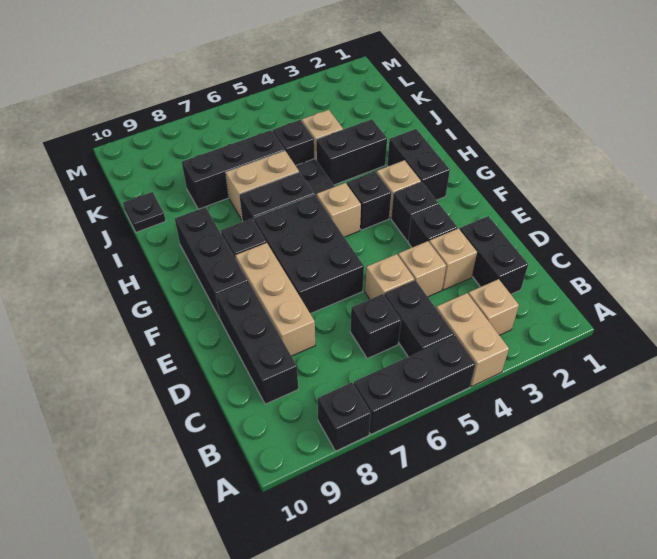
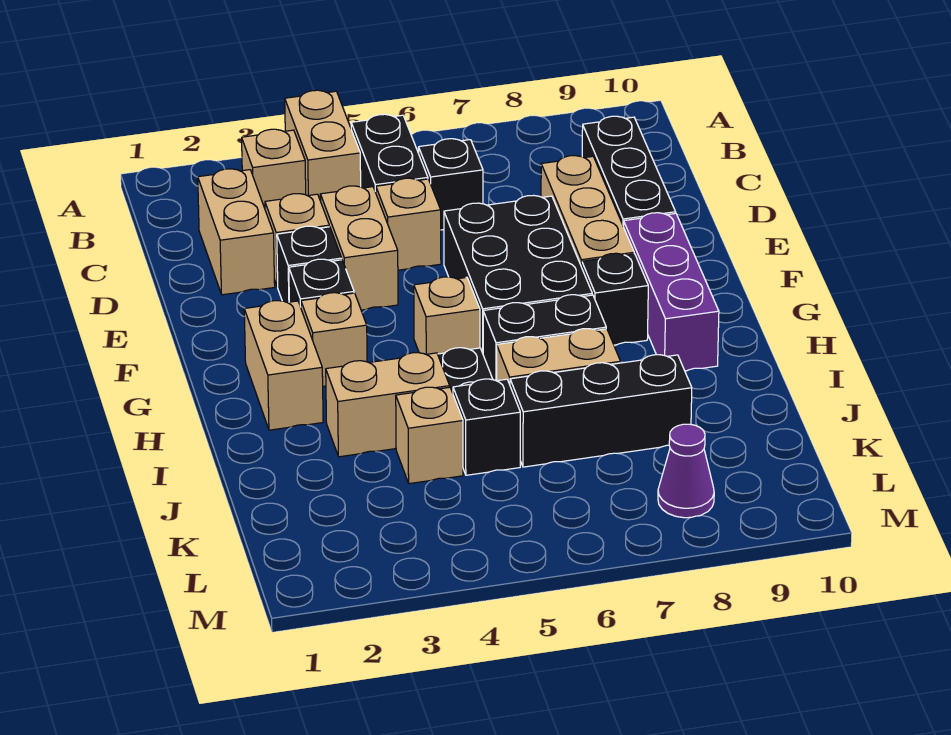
black brick A5:A7 level 1 -> none
black brick A8 level 1 -> none
black brick C2:D2 level 1 -> tan brick C2:D2 level 1
tan brick D4 level 1 -> tan brick D4:E4 level 1
black brick F9:H9 level 1 -> purple brick F9:H9 level 1
black brick G2:H2 level 1 -> tan brick G2:H2 level 1
black brick G4 level 1 -> none
black brick I3:I4 level 1 -> tan brick I3:I4 level 1
black plate J10 level 1 -> none
none -> purple cone L8 level 1

